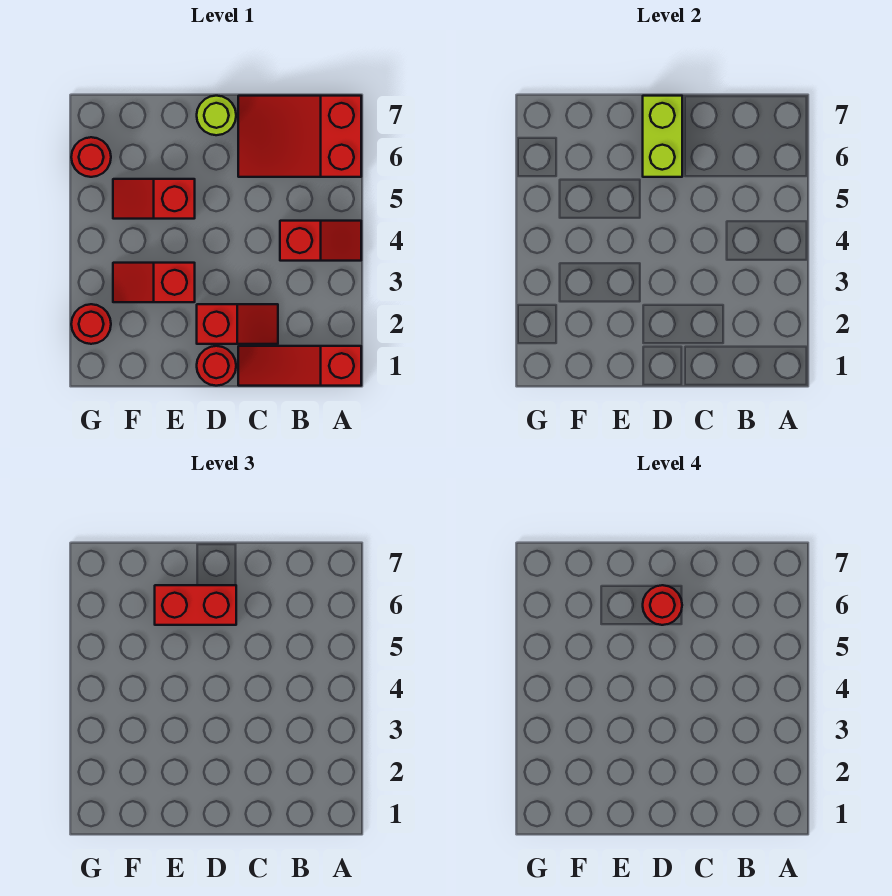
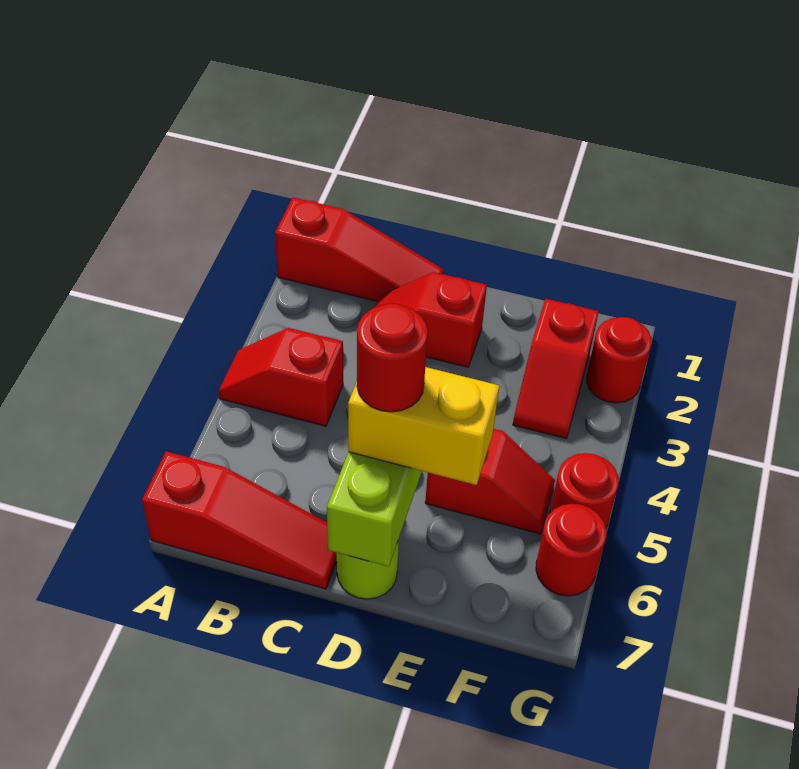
red slope A6:C7 level 1 top A -> red slope A7:C7 level 1 top A
red round brick D1 level 1 -> red round brick G5 level 1
red brick D6:E6 level 3 -> yellow brick D6:E6 level 3
red slope E3:F3 level 1 top E -> red slope F2:F3 level 1 top 2

